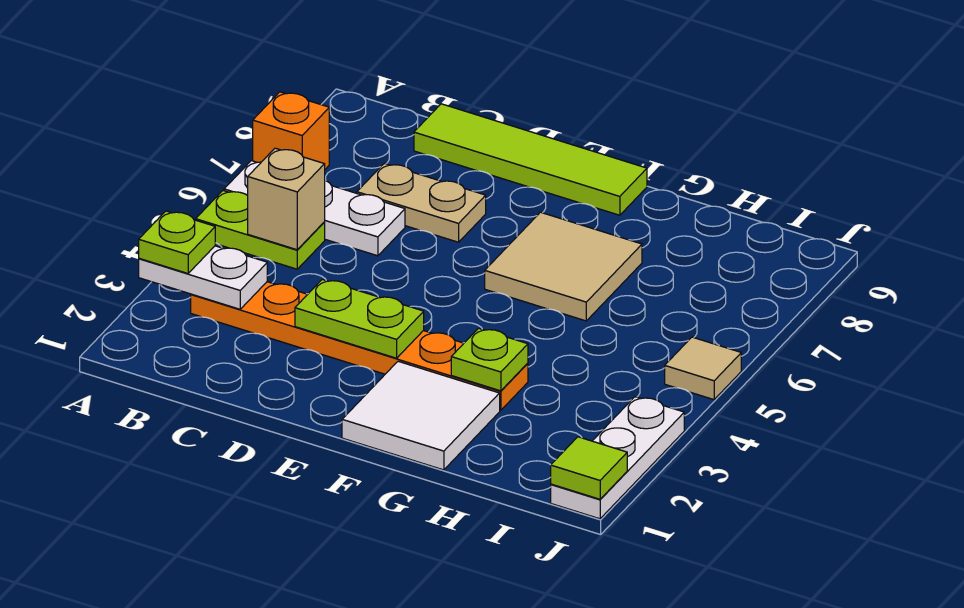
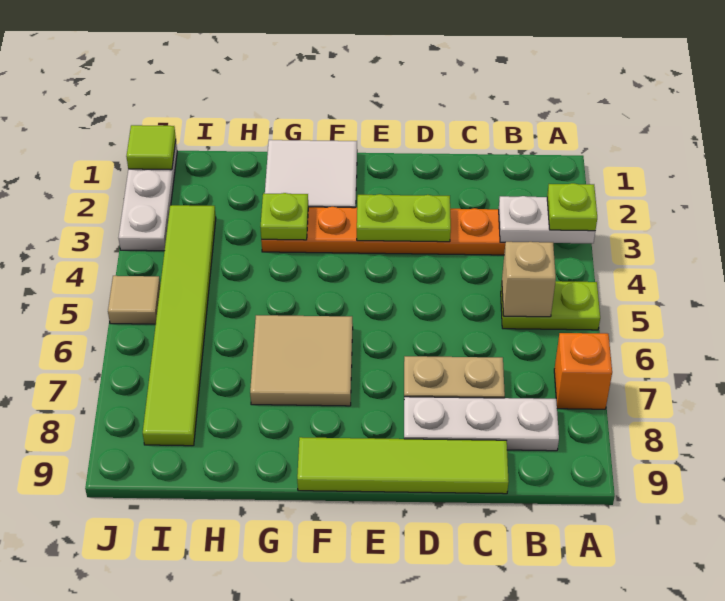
white plate A6:C6 level 1 -> white plate B8:D8 level 1
none -> lime tile I3:I8 level 1

